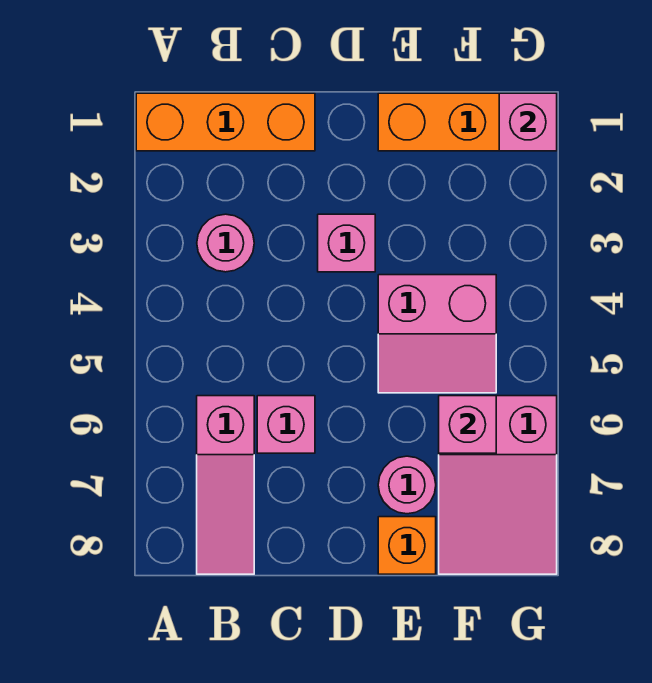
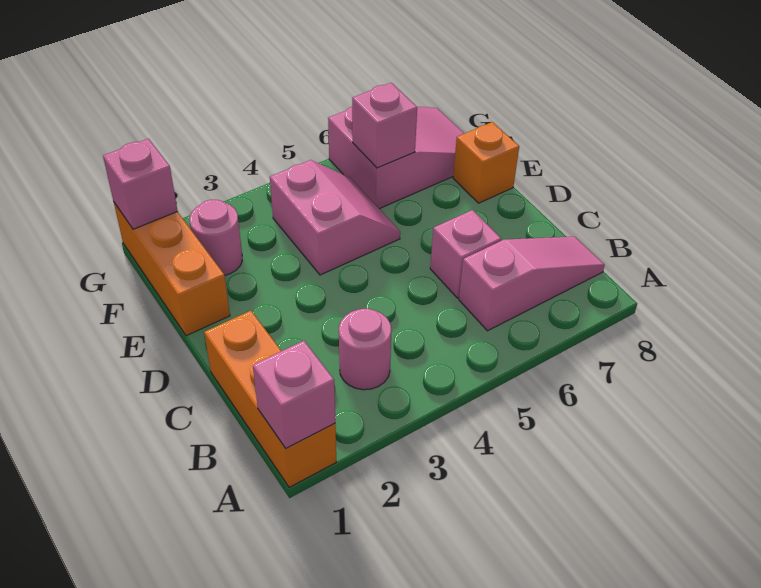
pink brick D3 level 1 -> pink brick A1 level 2
pink round brick E7 level 1 -> pink round brick F2 level 1

